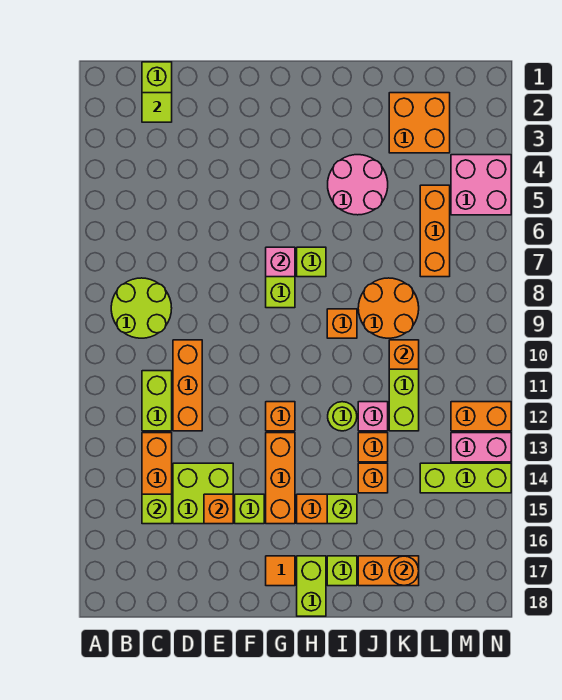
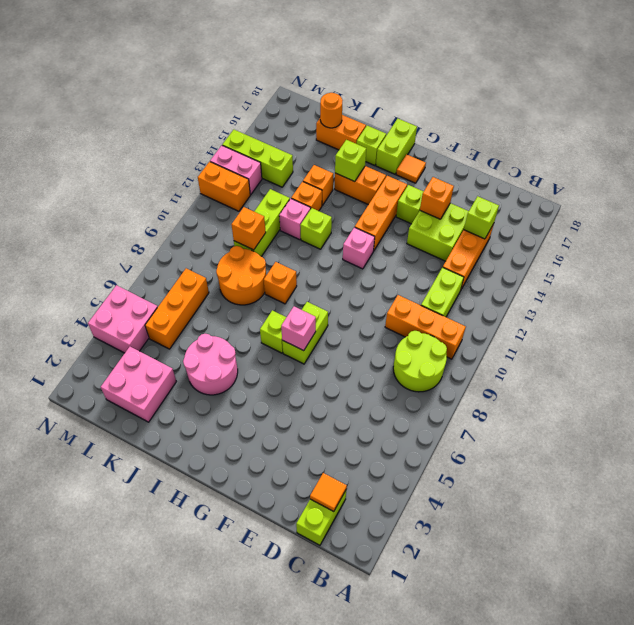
lime tile C2 level 2 -> orange tile C2 level 2
orange brick D10:D12 level 1 -> orange brick B10:D10 level 1
orange brick G12 level 1 -> pink brick G12 level 1
lime round brick I12 level 1 -> lime brick I12 level 1
orange brick K2:L3 level 1 -> pink brick K2:L3 level 1

